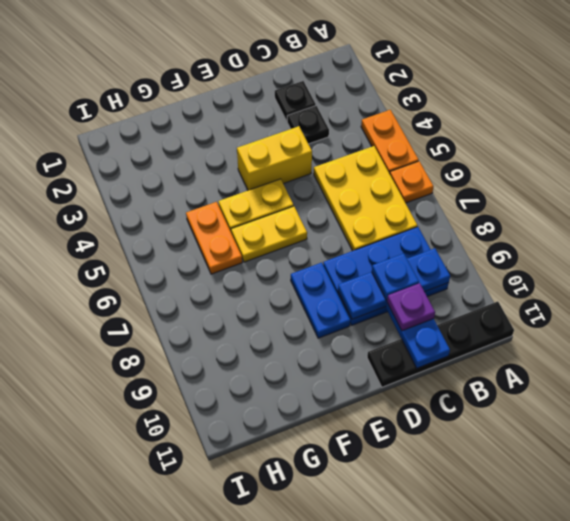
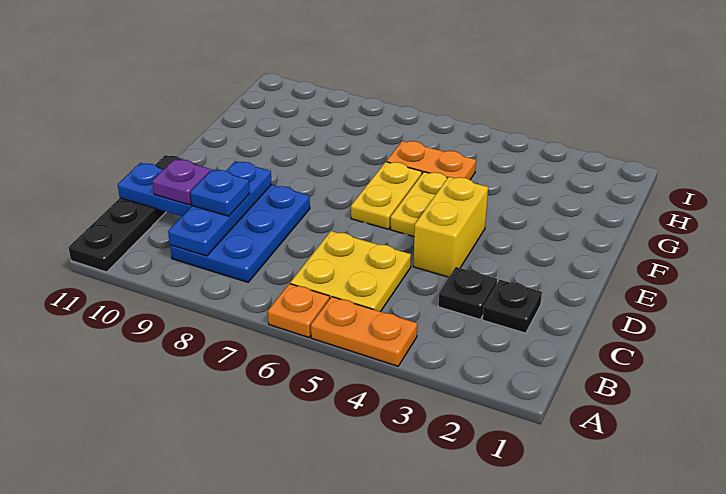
yellow plate B5:C7 level 1 -> yellow plate B5:C6 level 1
blue plate E8:E9 level 1 -> none

